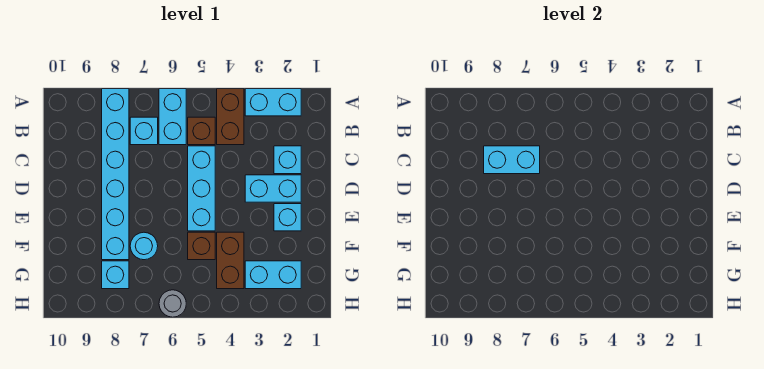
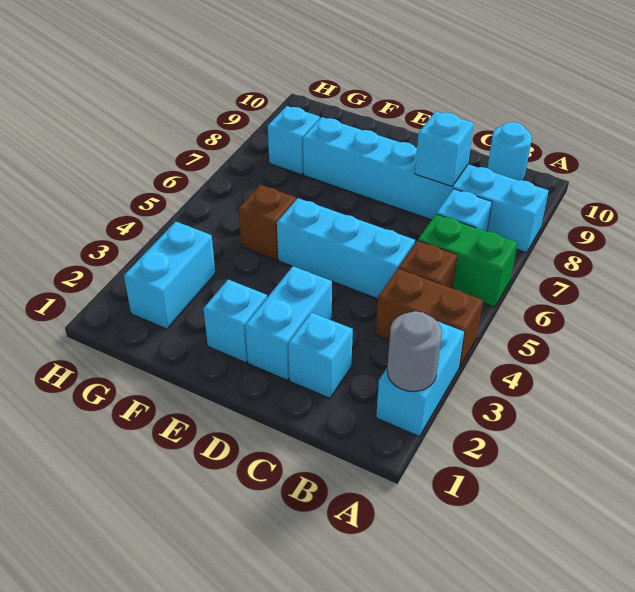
cyan brick A6:B6 level 1 -> green brick A6:B6 level 1
cyan brick C7:C8 level 2 -> cyan brick C8 level 2
brown brick F4:G4 level 1 -> none
cyan round brick F7 level 1 -> cyan round brick B10 level 1
grey round brick H6 level 1 -> grey round brick A2 level 2

